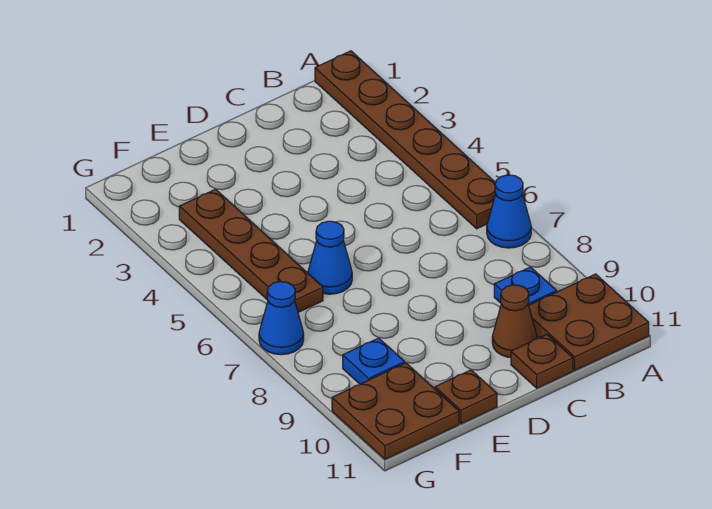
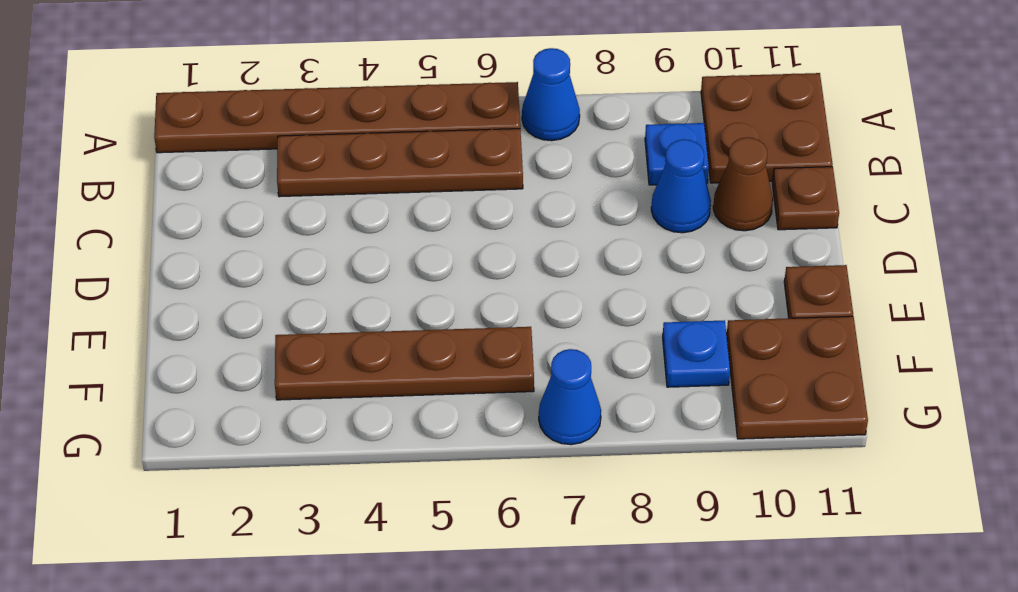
none -> brown plate B3:B6 level 1
blue cone E6 level 1 -> blue cone C9 level 1

